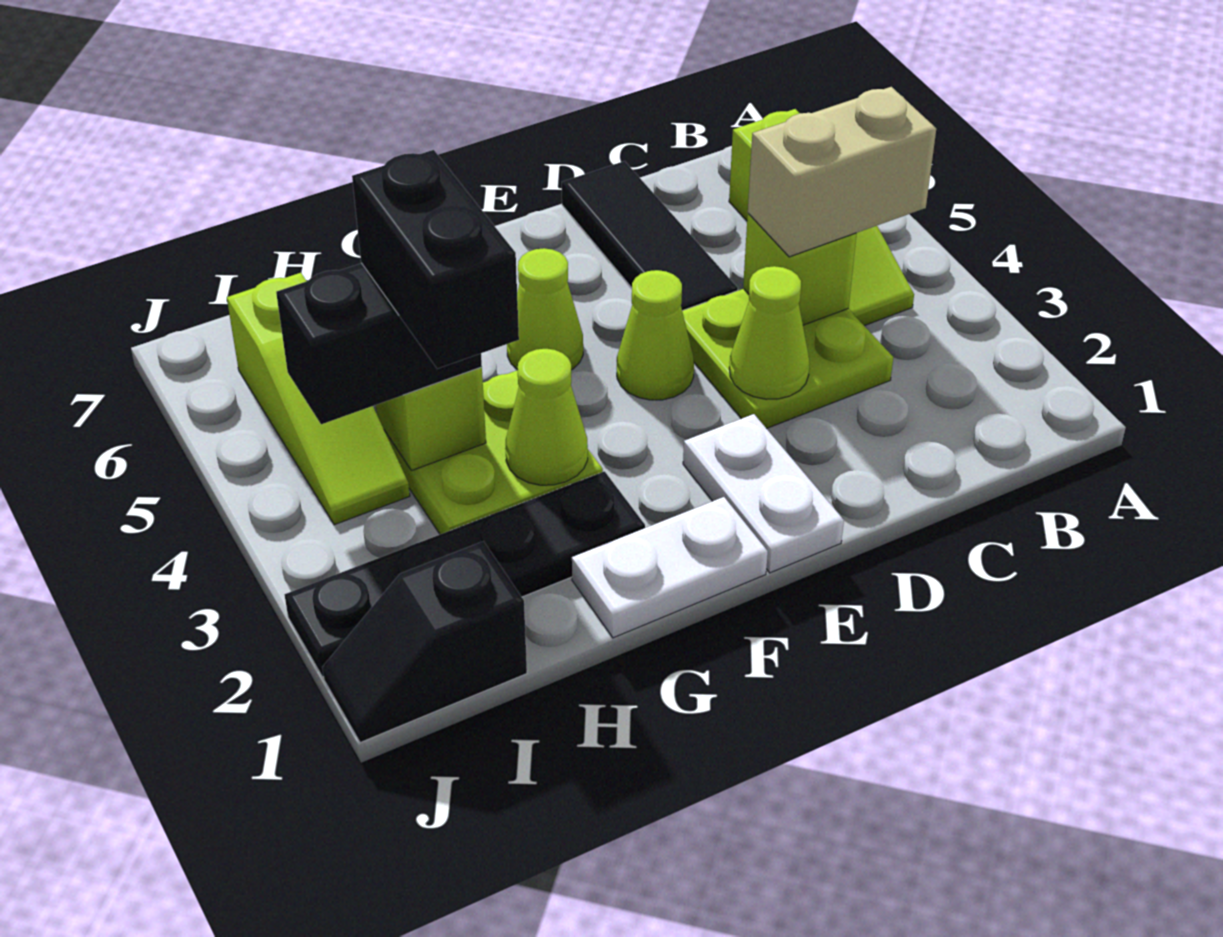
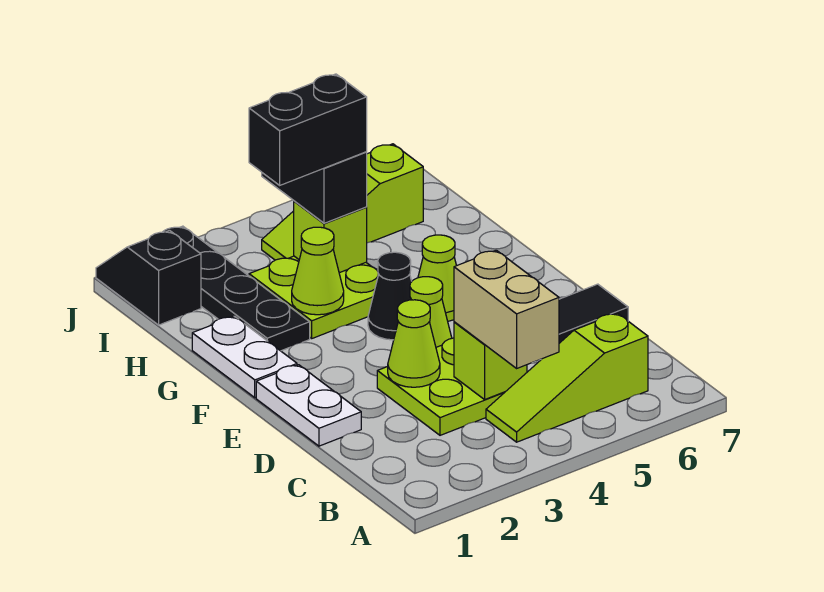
white plate E1:E2 level 1 -> white plate D1:E1 level 1
none -> black cone F4 level 1

